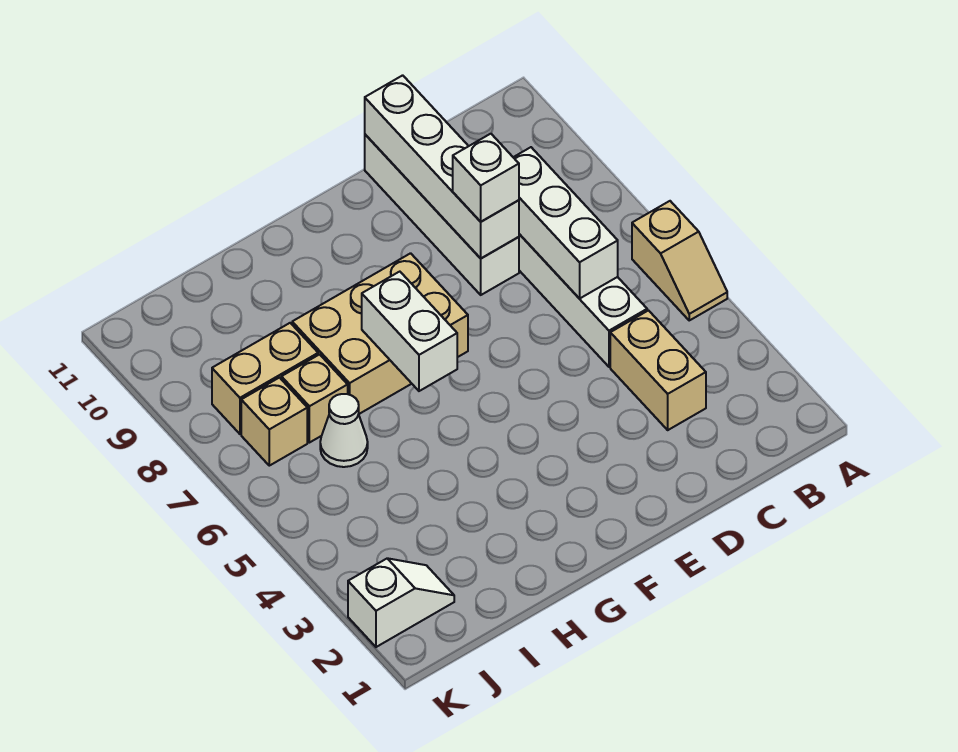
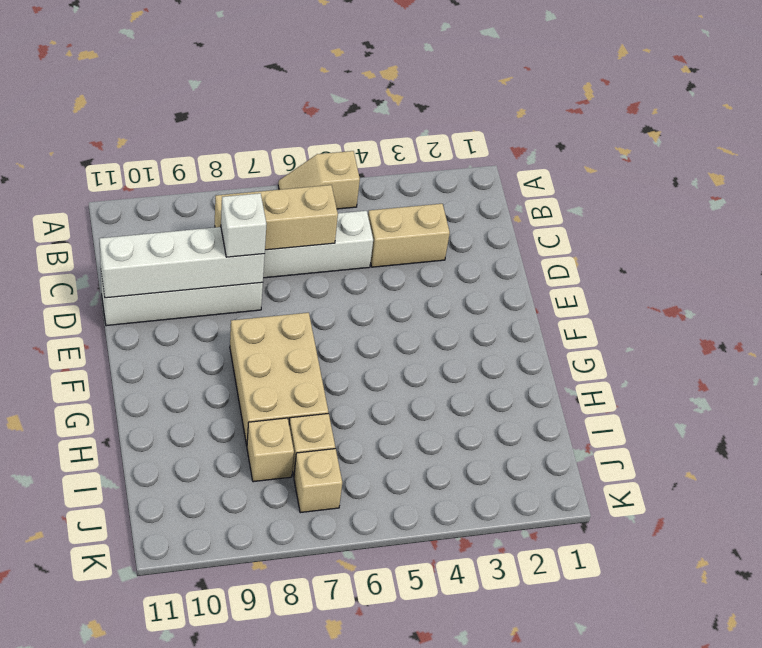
tan slope A5:A6 level 1 top 6 -> tan slope A5:A6 level 1 top 5
white brick C6:C8 level 2 -> tan brick C6:C8 level 2
white brick G6:G7 level 2 -> none
white cone I6 level 1 -> none
tan brick I8:J8 level 1 -> tan brick I8 level 1
white slope J2:K2 level 1 top K -> none

